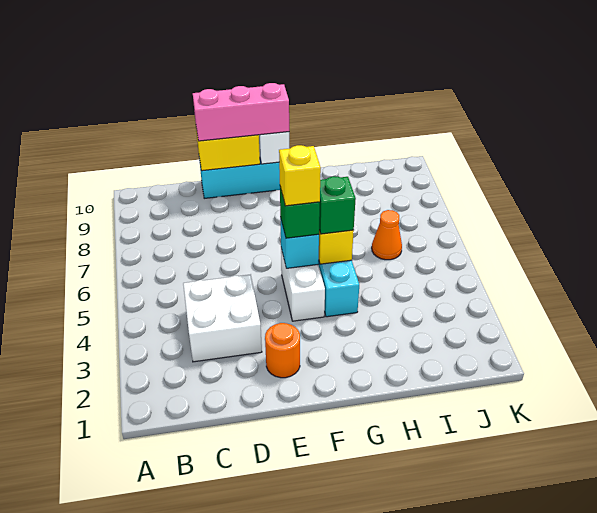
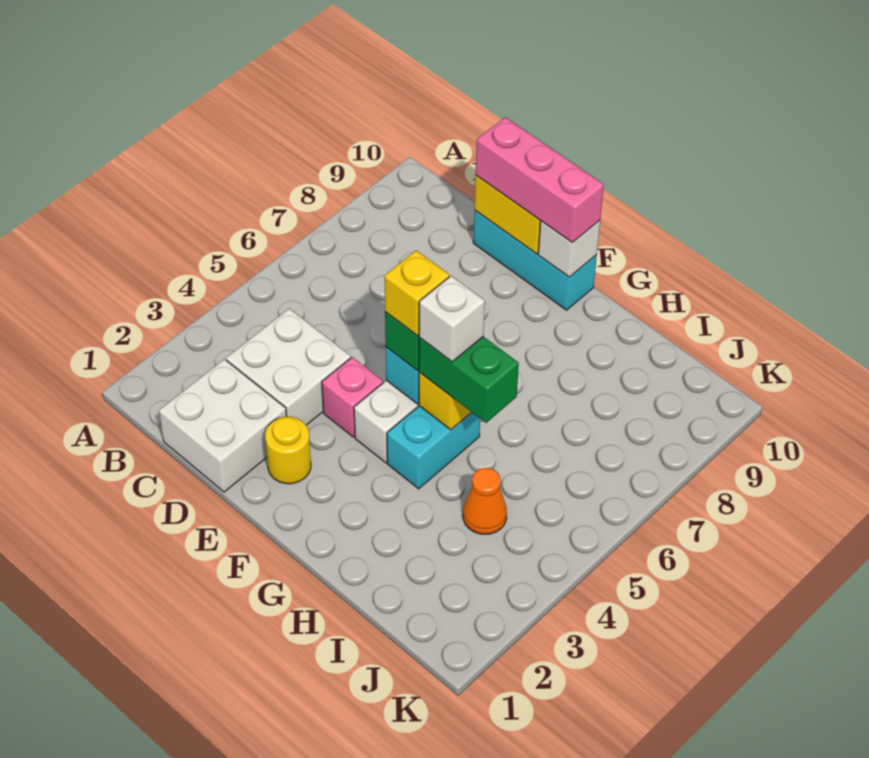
none -> white brick C1:D2 level 1
orange round brick E2 level 1 -> yellow round brick E2 level 1
none -> pink brick E4 level 1
green brick G5 level 3 -> green brick G5:H5 level 3
none -> white brick G5 level 4
orange cone I6 level 1 -> orange cone I4 level 1

